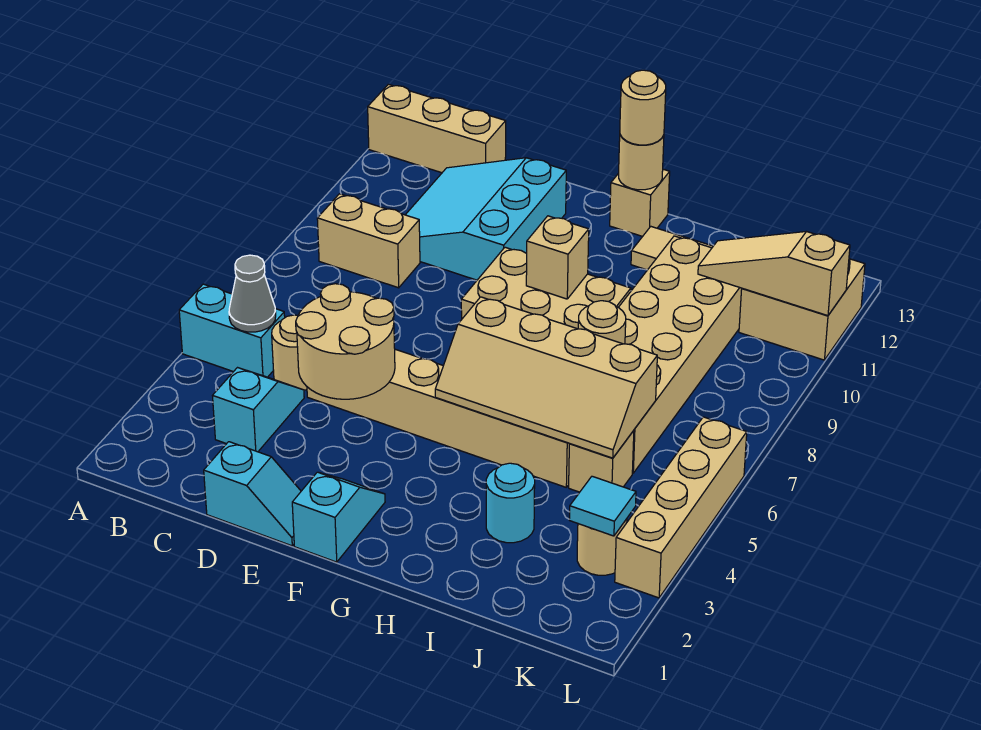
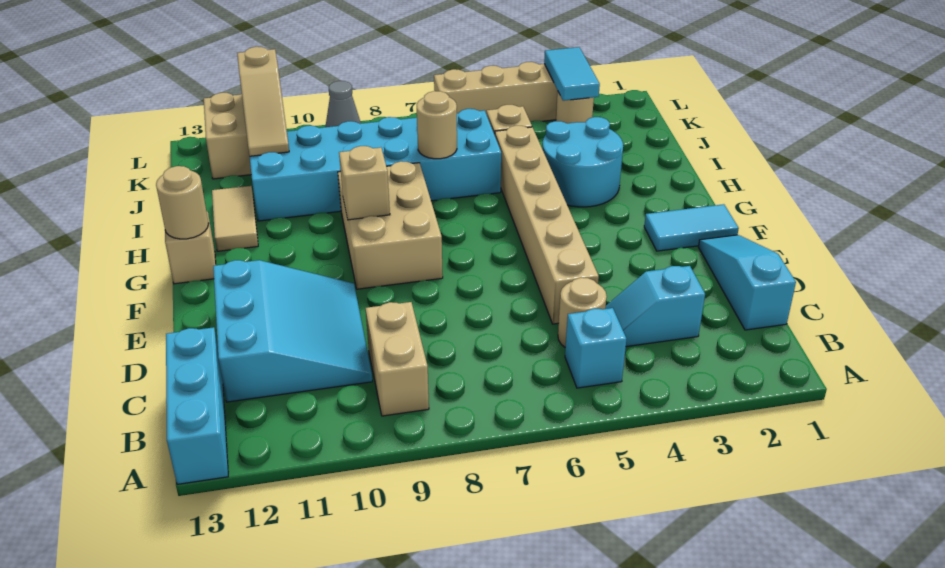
cyan brick A5:B5 level 1 -> cyan brick B5 level 1
tan brick A13:C13 level 1 -> cyan brick A13:C13 level 1
grey cone B5 level 2 -> grey cone L9 level 1
cyan slope C10:E12 level 1 top E -> cyan slope C10:E12 level 1 top 12
cyan slope D1:E1 level 1 top D -> cyan slope C1:E1 level 1 top C
tan round brick D4:E5 level 2 -> none
cyan slope F1:F2 level 1 top 1 -> cyan tile F1:F2 level 1
tan slope G5:J6 level 2 top 6 -> none
tan round brick G13 level 3 -> none
cyan round brick I3 level 1 -> cyan round brick H3:I4 level 1
tan brick I6:J11 level 1 -> cyan brick I6:J11 level 1
cyan tile K3 level 2 -> cyan tile K3:L3 level 2

